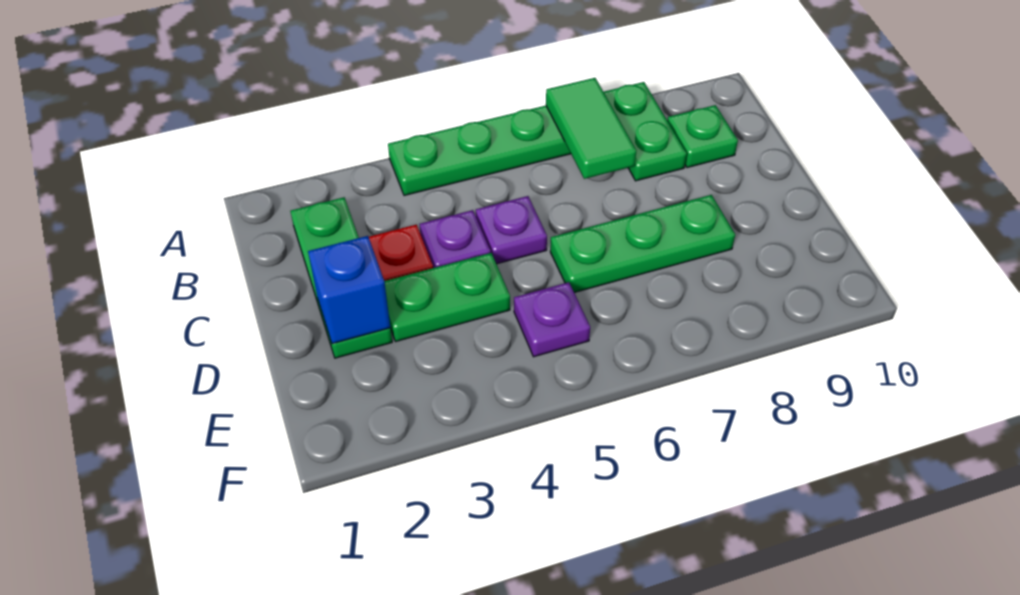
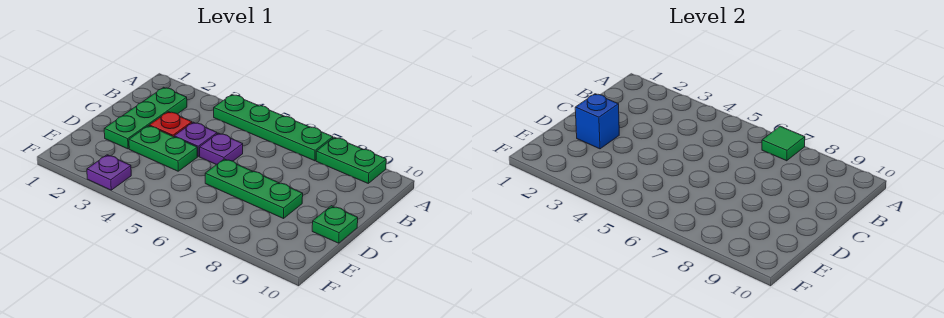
green tile A7:B7 level 2 -> green tile A7 level 2
green plate A8:B8 level 1 -> green plate A8:A9 level 1
green plate B9 level 1 -> green plate D10 level 1
purple plate E5 level 1 -> purple plate F3 level 1

